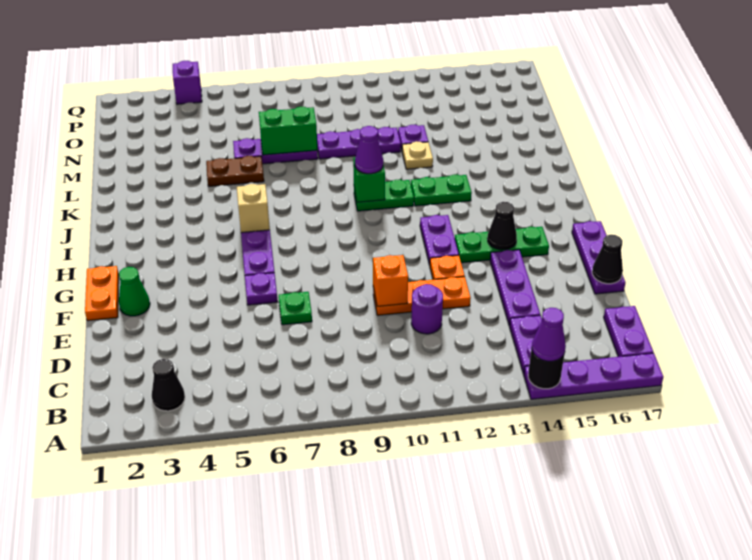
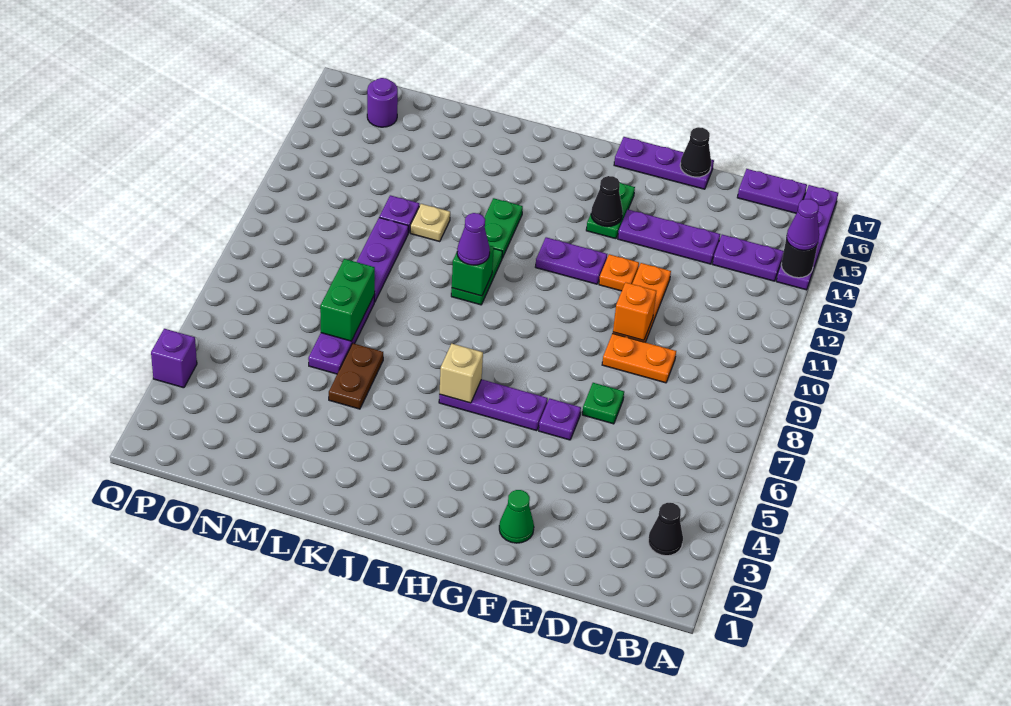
purple round brick D11 level 1 -> purple round brick O16 level 1
orange plate F1:G1 level 1 -> orange plate D9:E9 level 1
green plate G13:G15 level 1 -> green plate G14:G15 level 1

